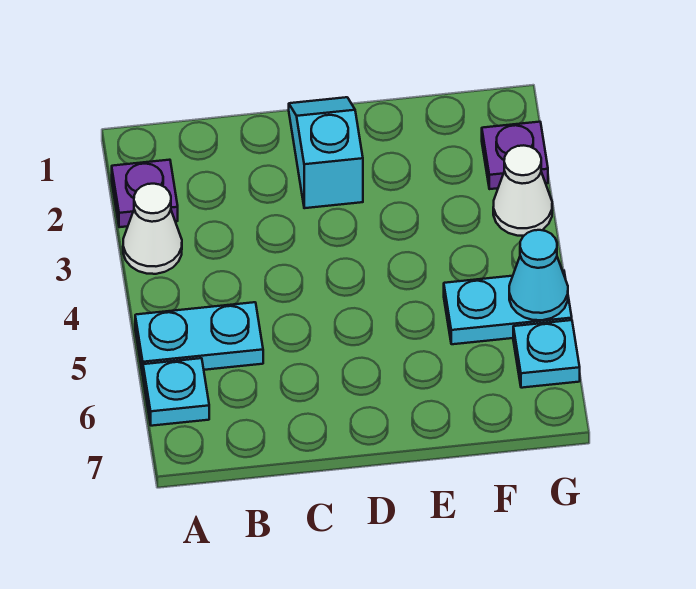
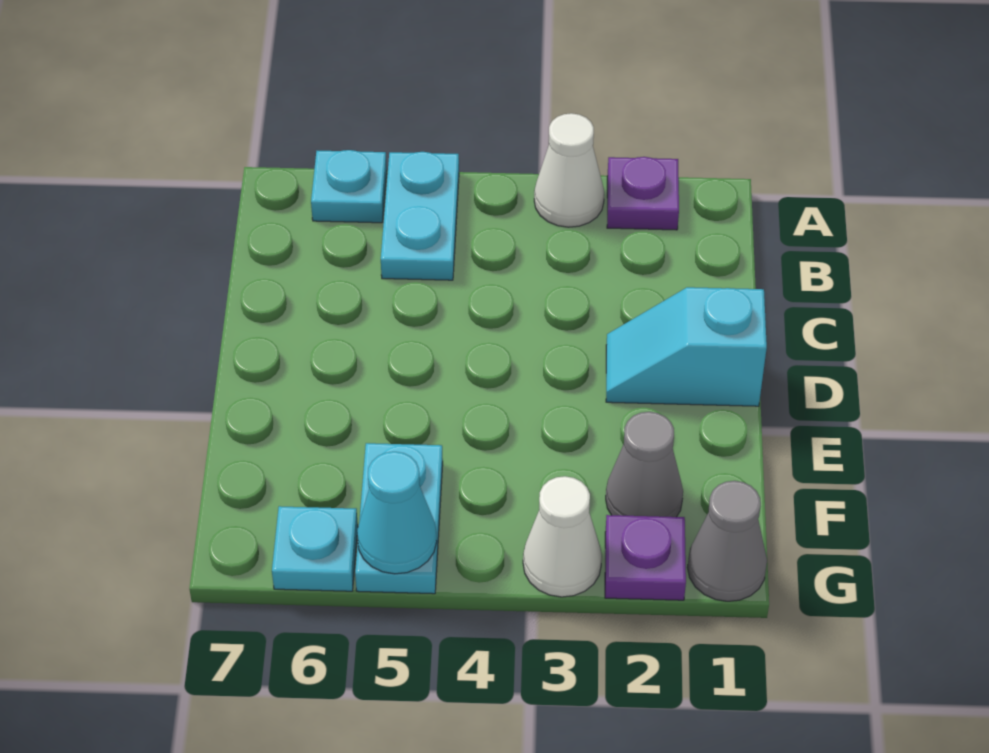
cyan slope D1:D2 level 1 top 2 -> cyan slope D1:D2 level 1 top 1
none -> grey cone F2 level 1
none -> grey cone G1 level 1

